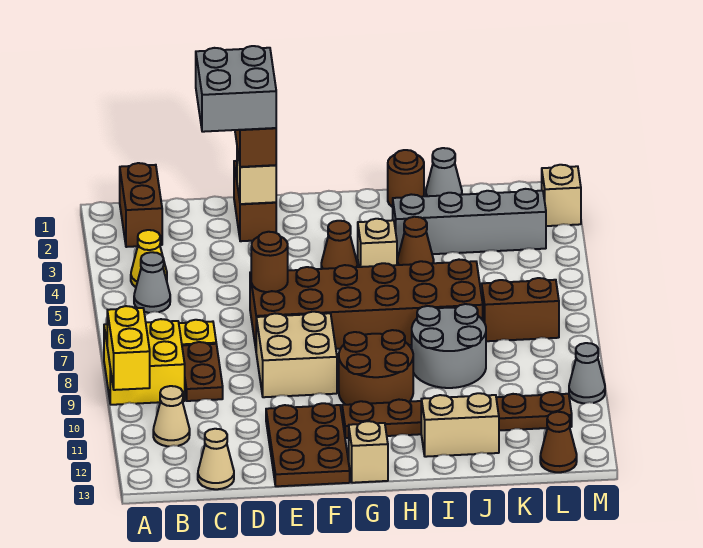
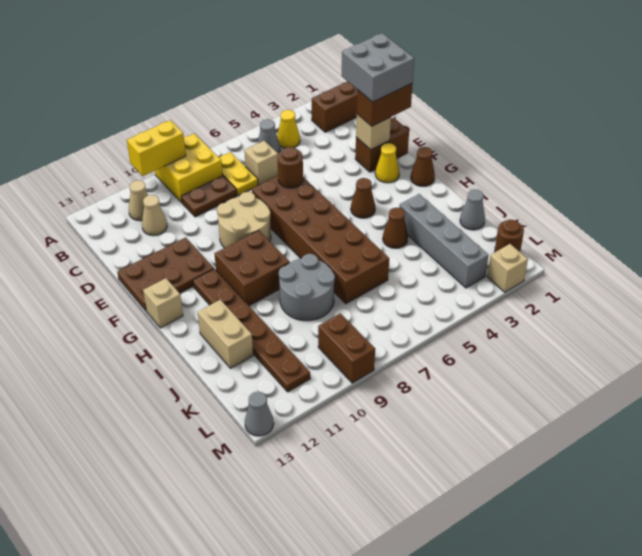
tan cone C13 level 1 -> tan cone C11 level 1
tan brick E8:F9 level 1 -> tan round brick E8:F9 level 1
none -> yellow cone F2 level 1
brown round brick G9:H10 level 1 -> brown brick G9:H10 level 1
tan brick H4 level 1 -> tan brick C6 level 1
brown round brick I1 level 1 -> brown round brick L1 level 1
brown brick K7:L7 level 1 -> brown brick L9:M9 level 1
brown cone L13 level 1 -> brown cone G1 level 1
grey cone M10 level 1 -> grey cone M13 level 1

